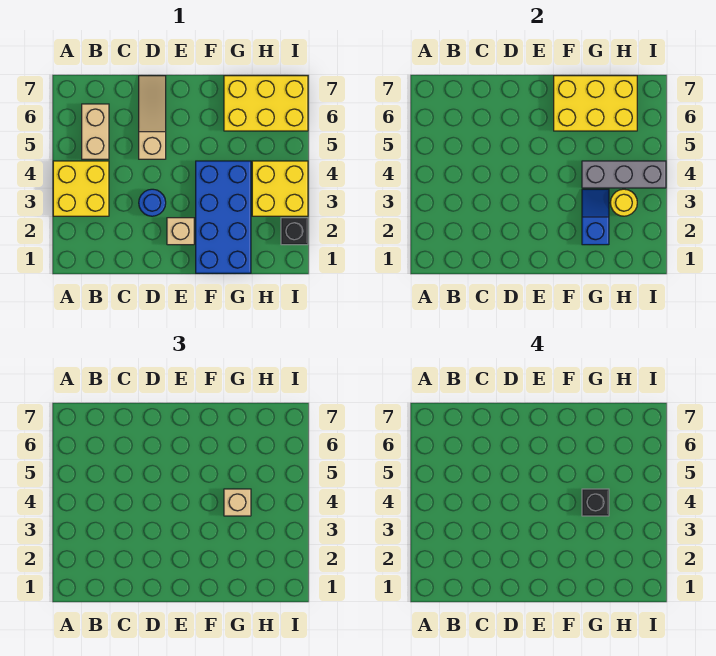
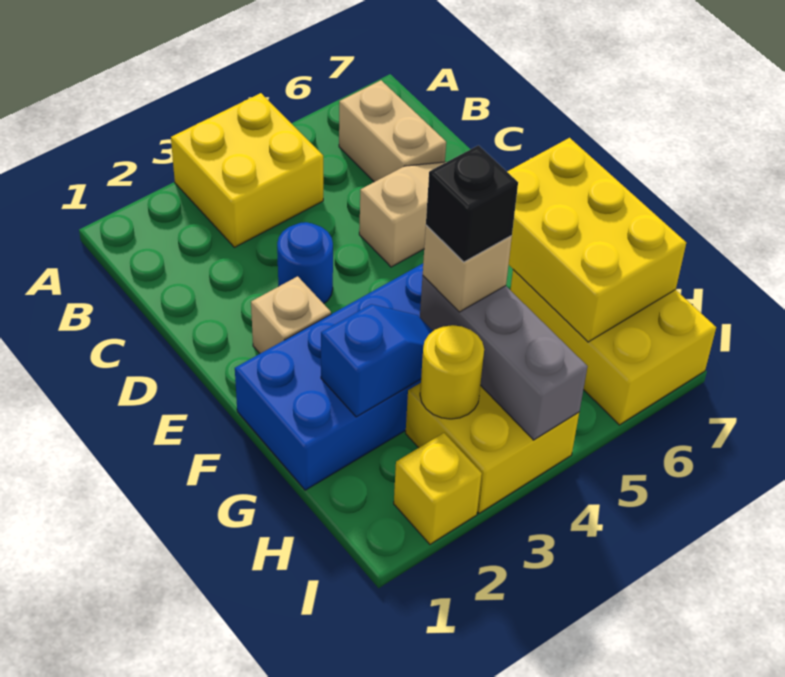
tan brick B5:B6 level 1 -> tan brick B6:C6 level 1
black brick I2 level 1 -> yellow brick I2 level 1

